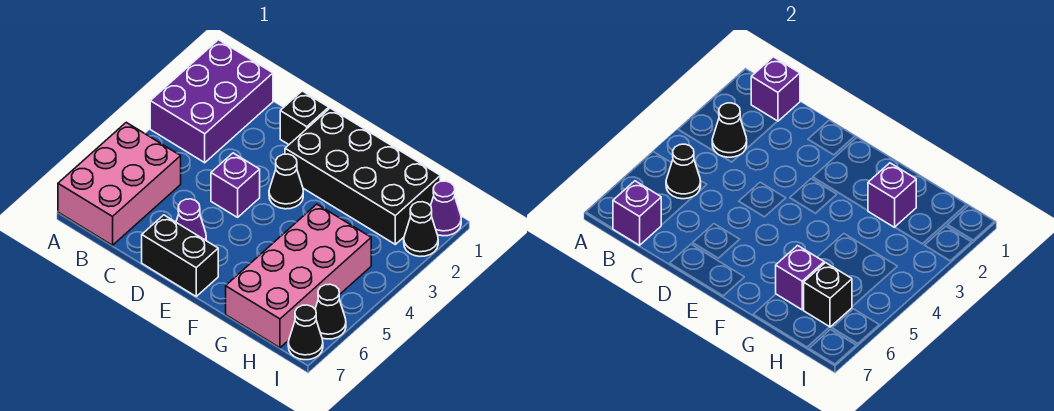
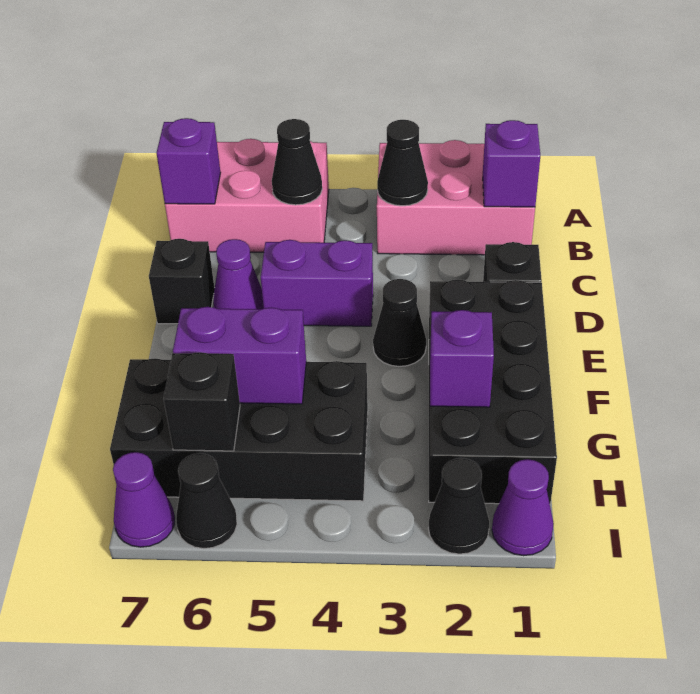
purple brick A1:B3 level 1 -> pink brick A1:B3 level 1
purple brick D4 level 1 -> purple brick D4:D5 level 1
black brick D7:E7 level 1 -> black brick D7 level 1
pink brick G4:H7 level 1 -> black brick G4:H7 level 1
purple brick G6 level 2 -> purple brick G5:G6 level 2
black cone I7 level 1 -> purple cone I7 level 1

